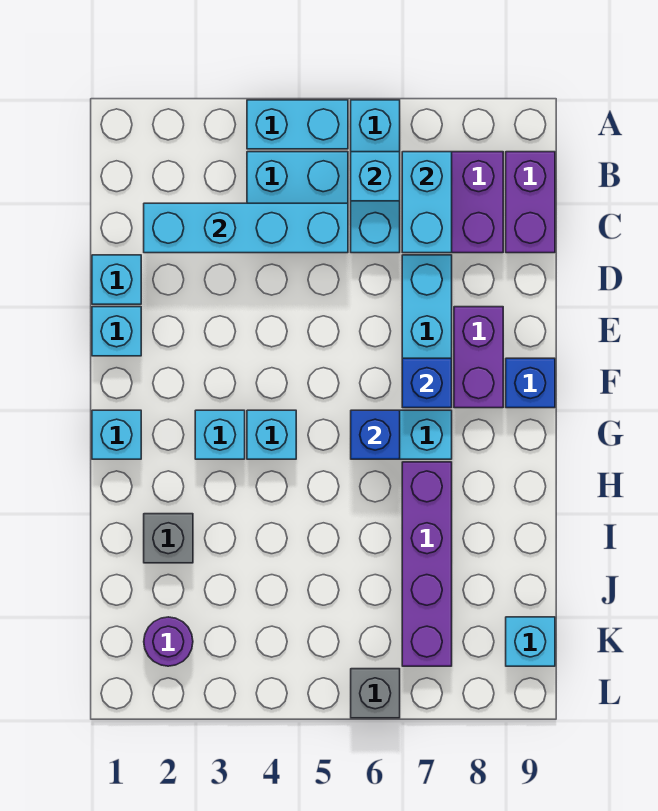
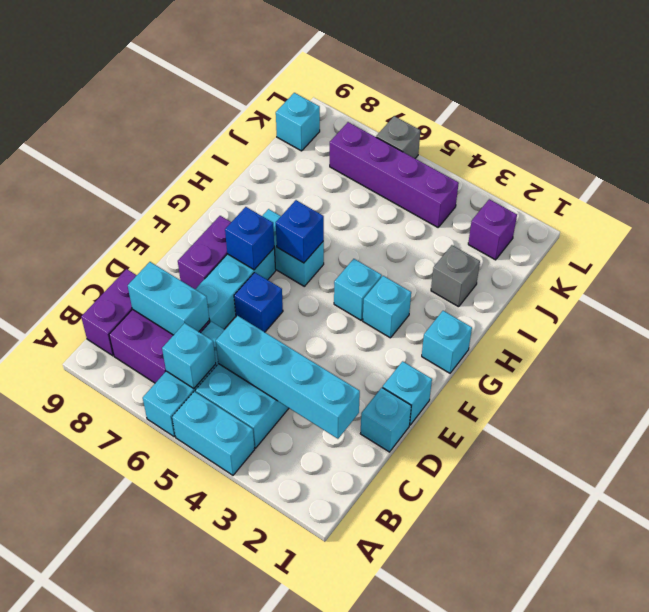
cyan brick B7:C7 level 2 -> cyan brick C7:C8 level 2
blue brick F9 level 1 -> blue brick E6 level 1
purple brick H7:K7 level 1 -> purple brick K4:K7 level 1
purple round brick K2 level 1 -> purple brick K2 level 1

